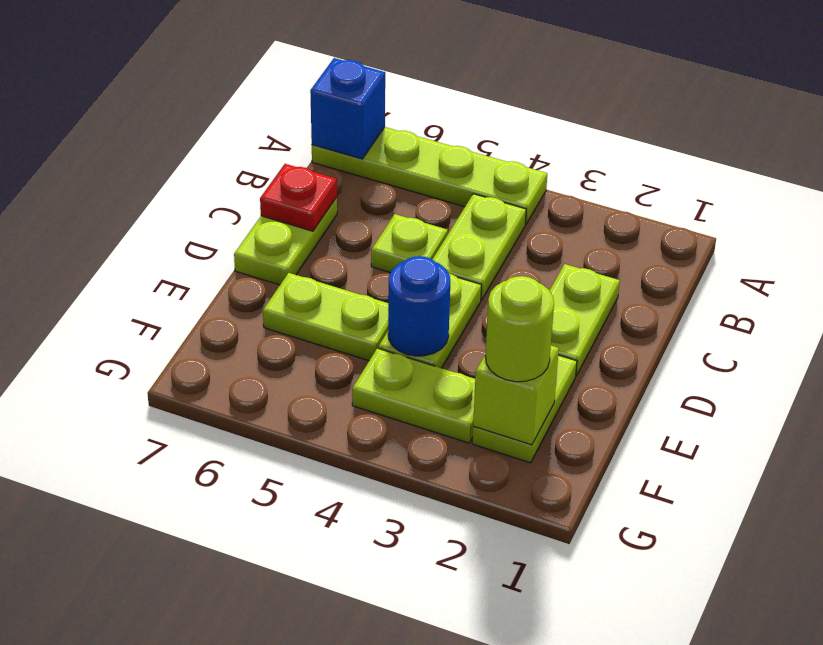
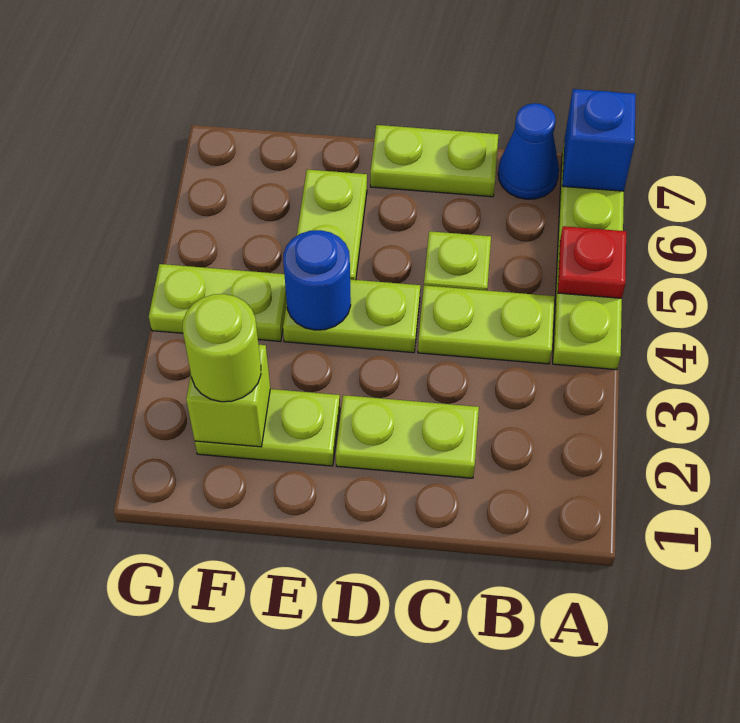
none -> blue cone B7 level 1
red plate C7 level 2 -> red plate A5 level 2
lime plate F3:F4 level 1 -> lime plate F4:G4 level 1

